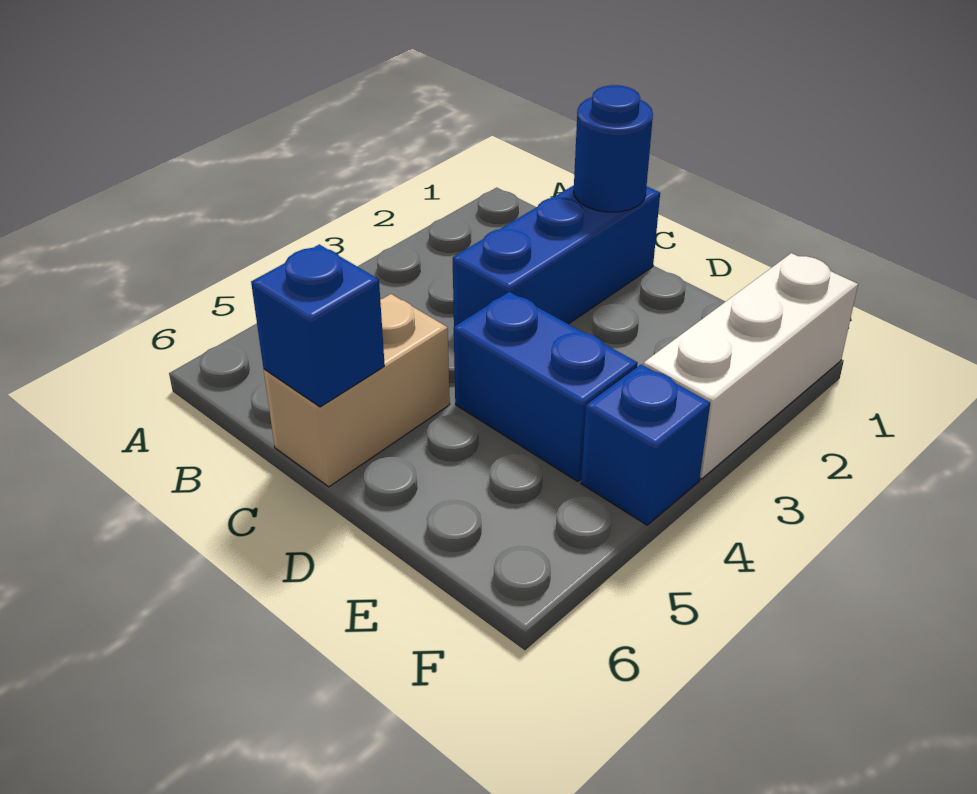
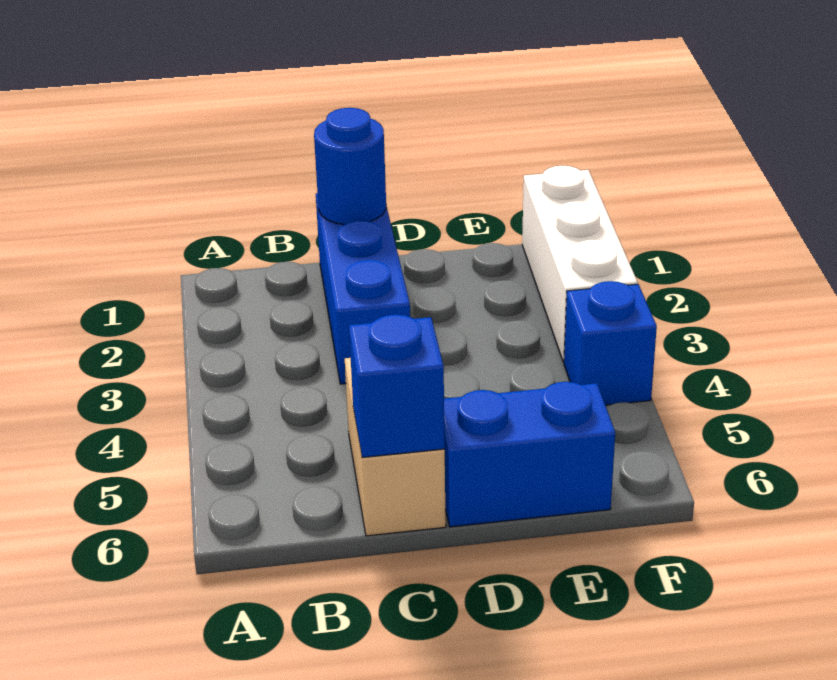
blue brick D4:E4 level 1 -> blue brick D6:E6 level 1

